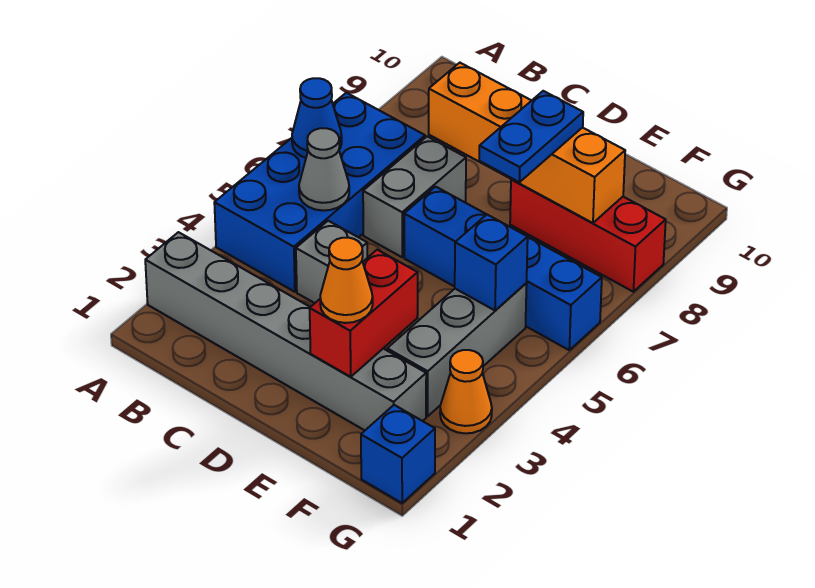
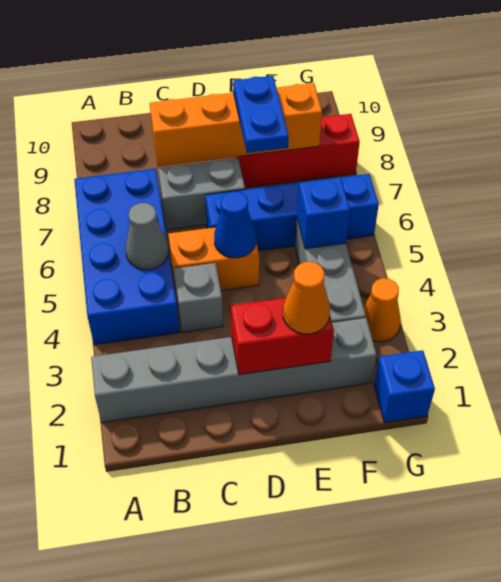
blue cone A6 level 2 -> blue cone D5 level 2
none -> orange brick C5:D5 level 1
grey brick C6:C7 level 1 -> grey brick C7:D7 level 1
red brick E2:E3 level 2 -> red brick D2:E2 level 2

